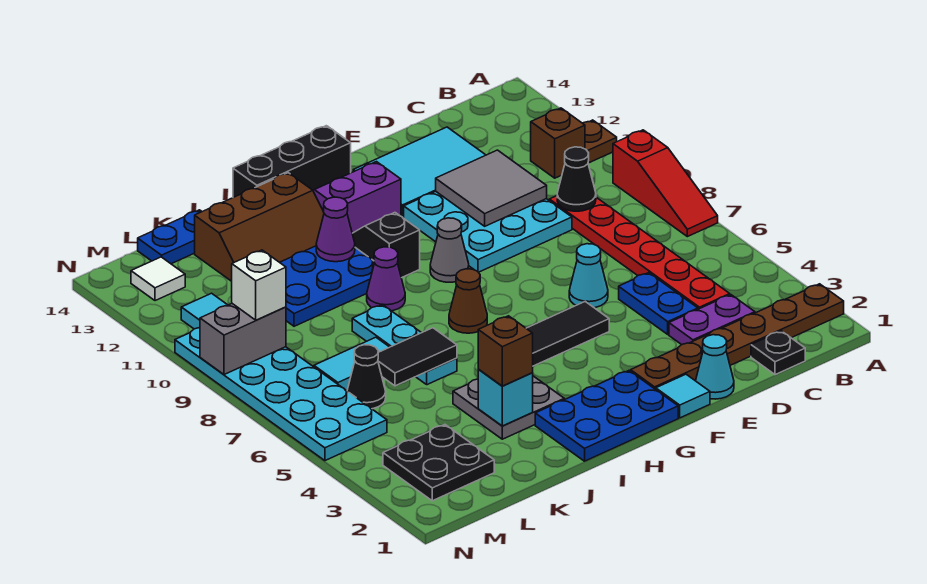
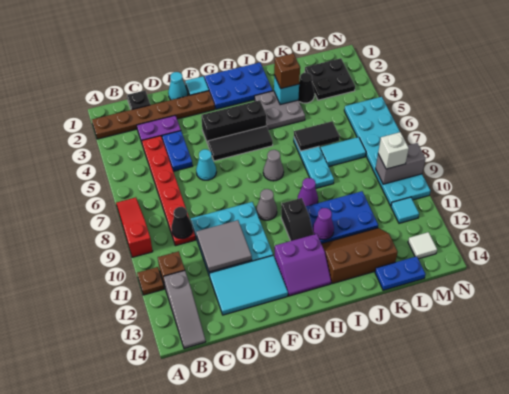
none -> grey slope B12:B14 level 1 top 12
black brick G14:I14 level 1 -> black brick F4:H4 level 1
brown cone H7 level 1 -> grey cone H7 level 1
black cone L6 level 1 -> black cone K3 level 1

